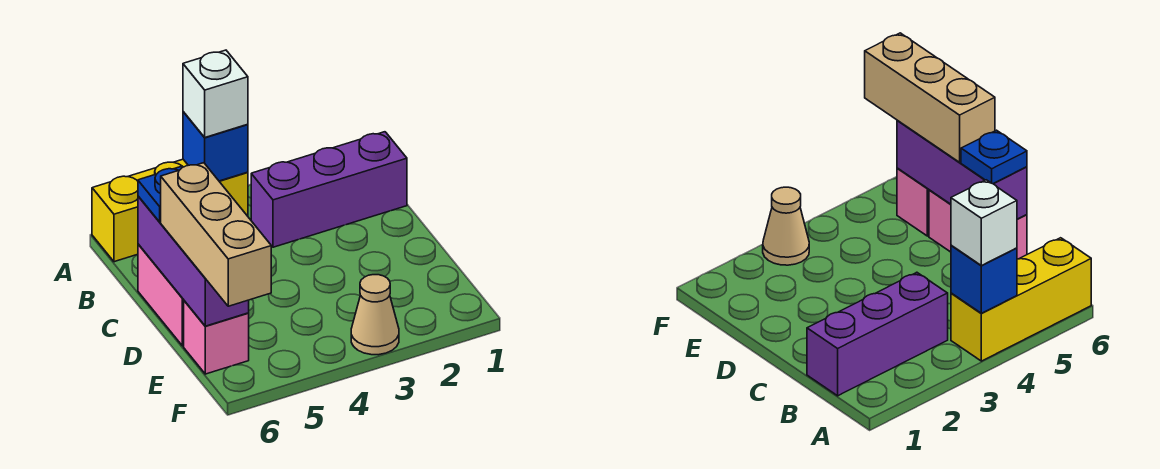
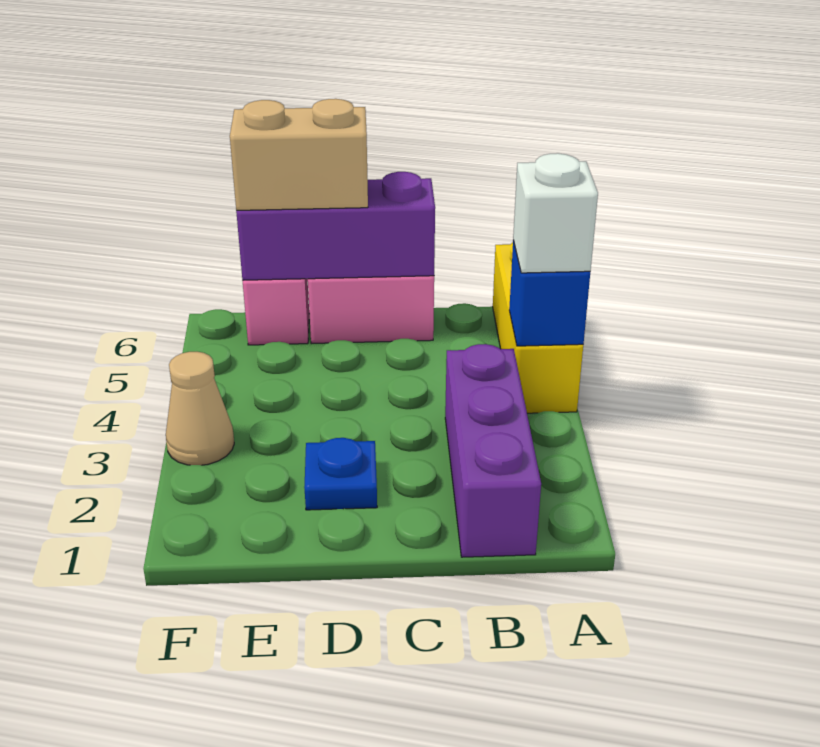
blue plate C6 level 3 -> blue plate D2 level 1
tan brick D6:F6 level 3 -> tan brick D6:E6 level 3

